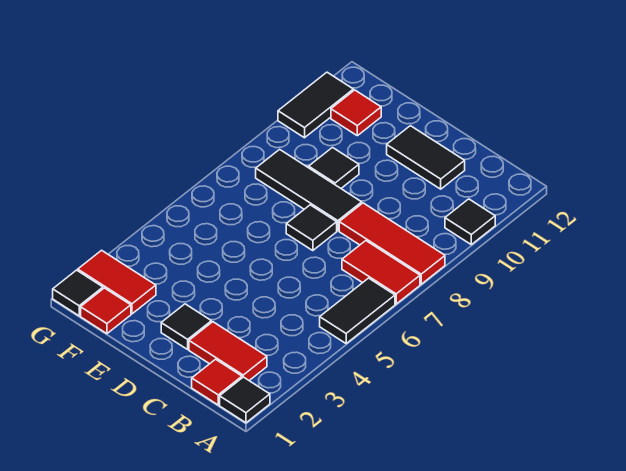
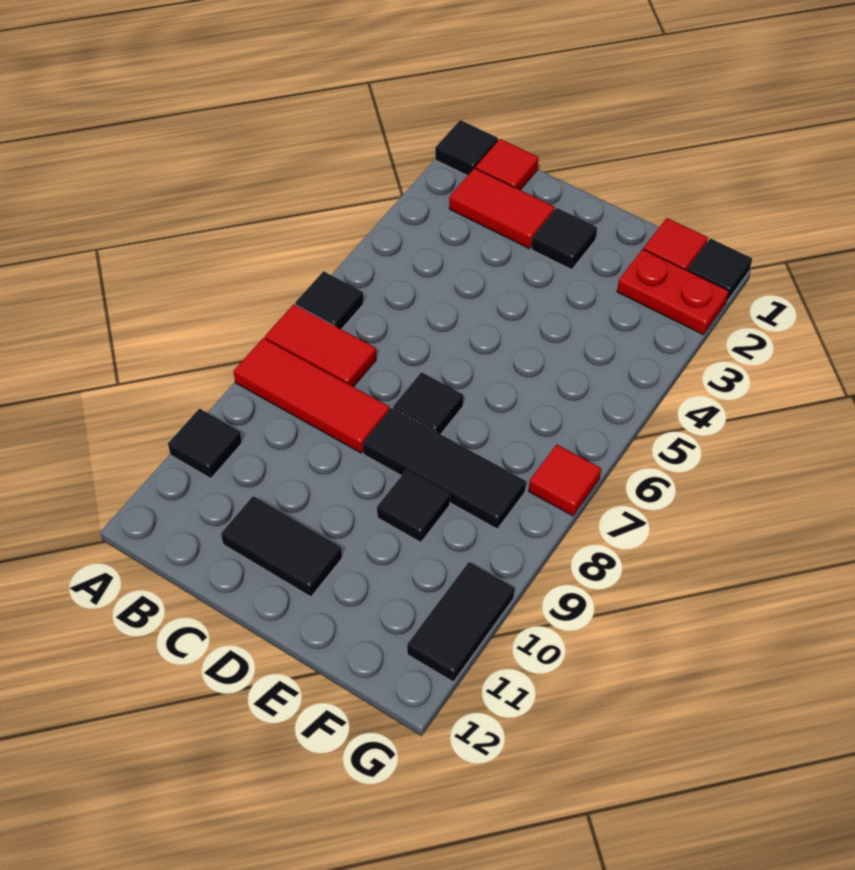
black tile A5:A6 level 1 -> black tile A6 level 1
red tile F2:G2 level 1 -> red plate F2:G2 level 1
red tile F11 level 1 -> red tile G7 level 1

